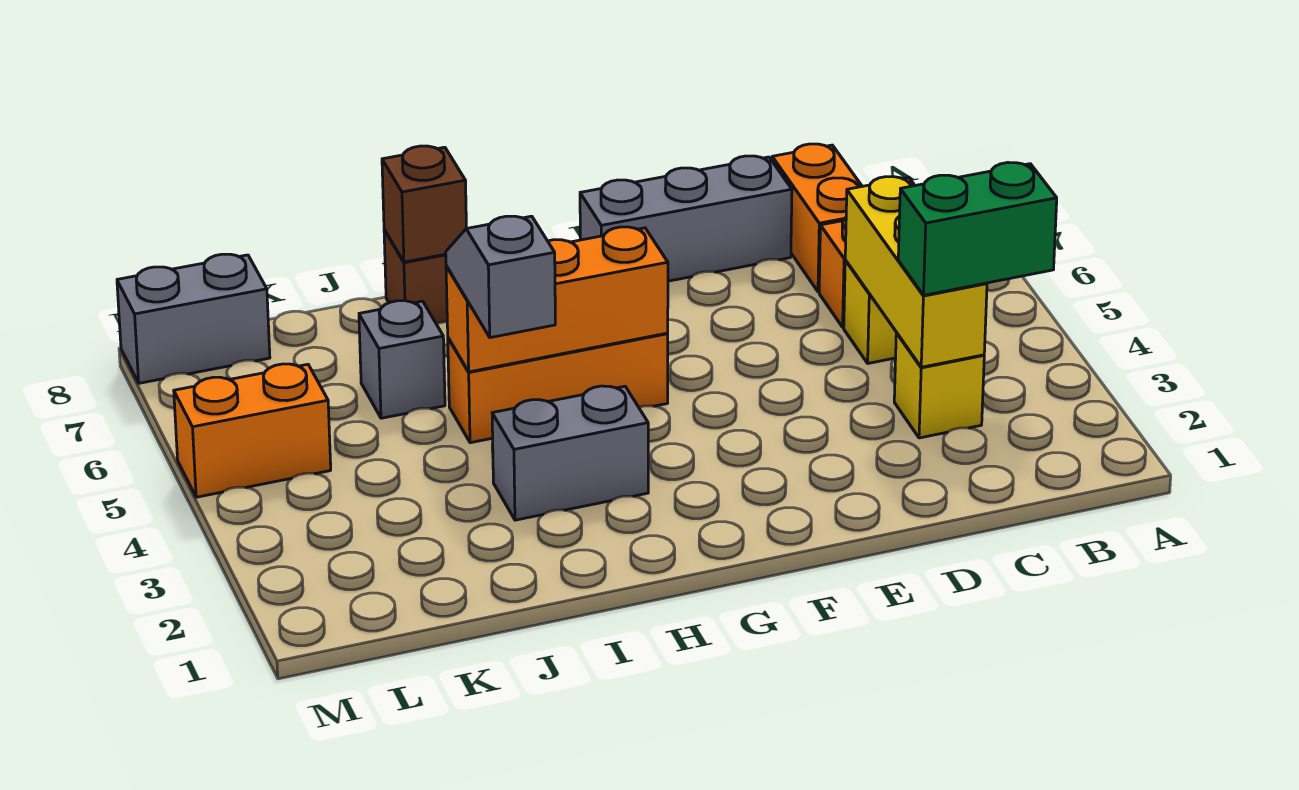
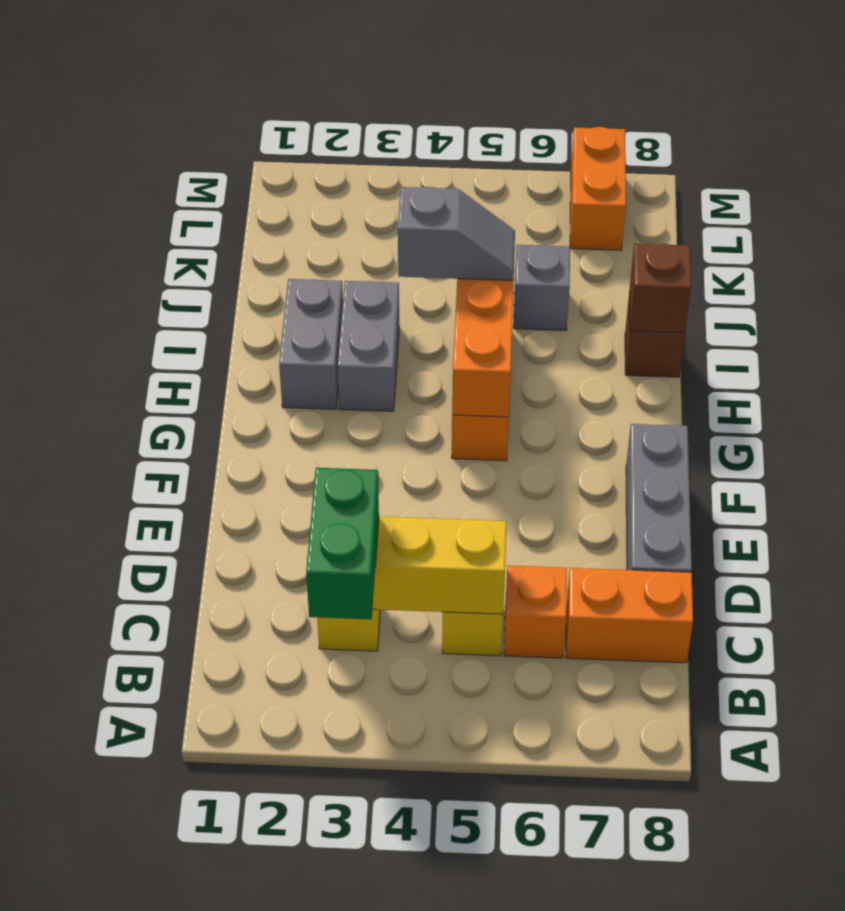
orange brick L5:M5 level 1 -> orange brick L7:M7 level 1
grey brick L8:M8 level 1 -> grey brick H2:I2 level 1

